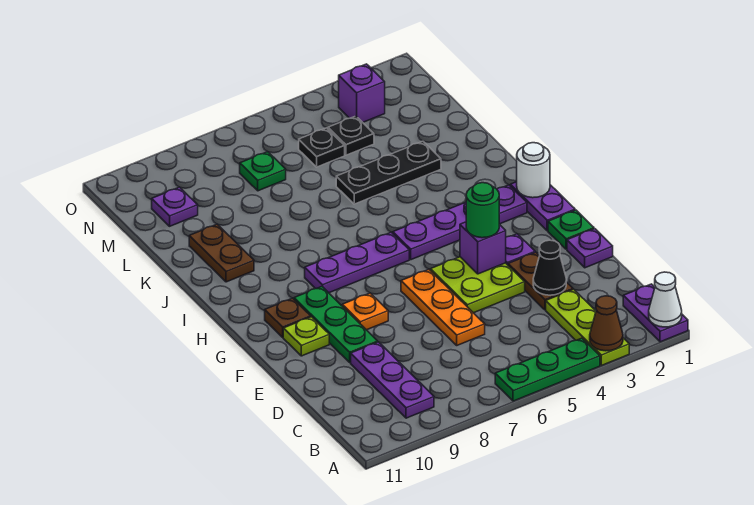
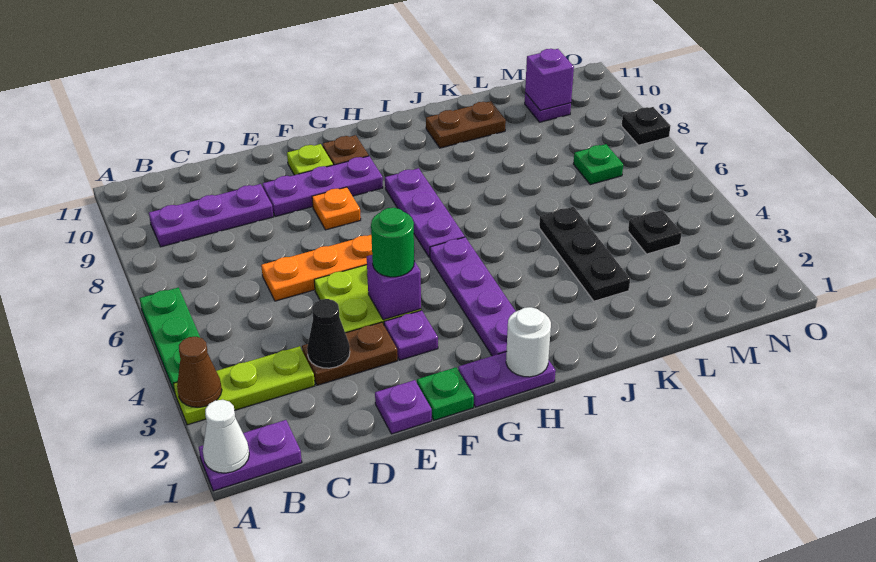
green plate E9:G9 level 1 -> purple plate E9:G9 level 1
black plate M5 level 1 -> black plate O8 level 1
purple brick N3 level 1 -> purple brick M10 level 2

